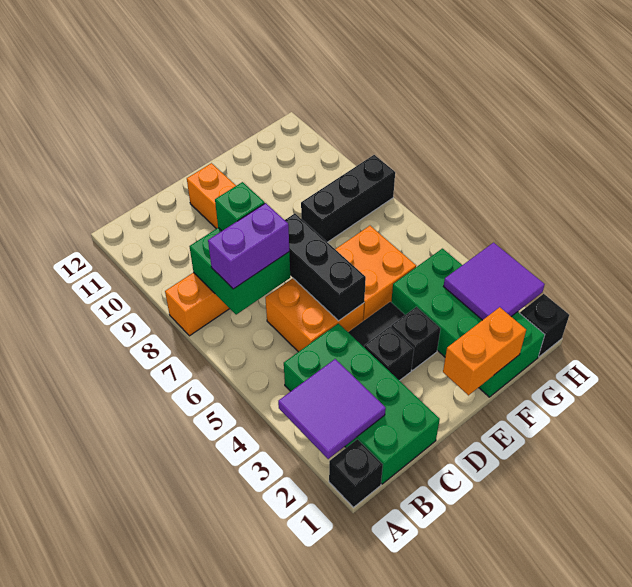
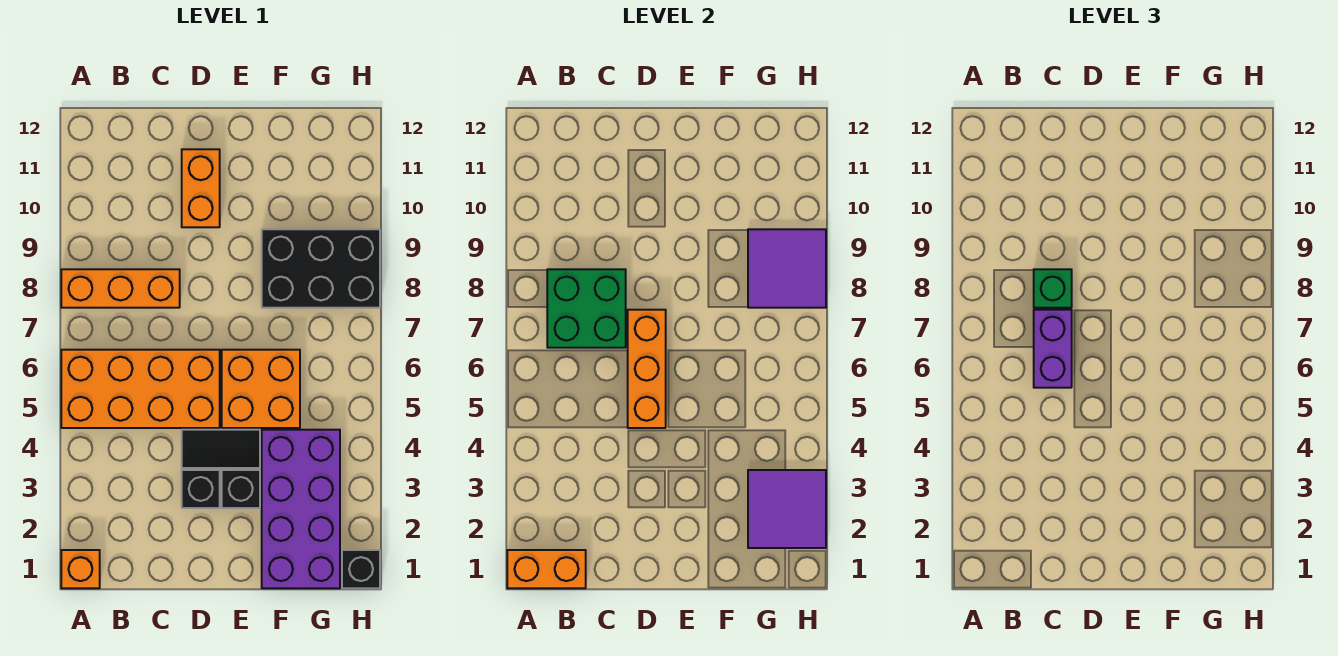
black brick A1 level 1 -> orange brick A1 level 1
purple tile A2:B3 level 2 -> purple tile G8:H9 level 2
green brick B1:C4 level 1 -> none
purple brick B7:C7 level 3 -> purple brick C6:C7 level 3
orange brick C5:D6 level 1 -> orange brick A5:D6 level 1
black brick D5:D7 level 2 -> orange brick D5:D7 level 2
orange brick E1:F1 level 2 -> orange brick A1:B1 level 2
green brick F1:G4 level 1 -> purple brick F1:G4 level 1
black brick F8:H8 level 1 -> black brick F8:H9 level 1

